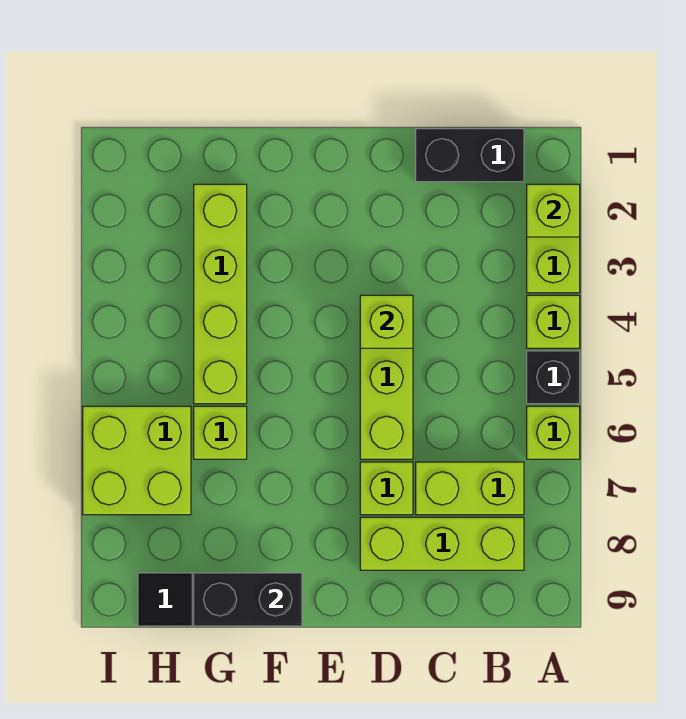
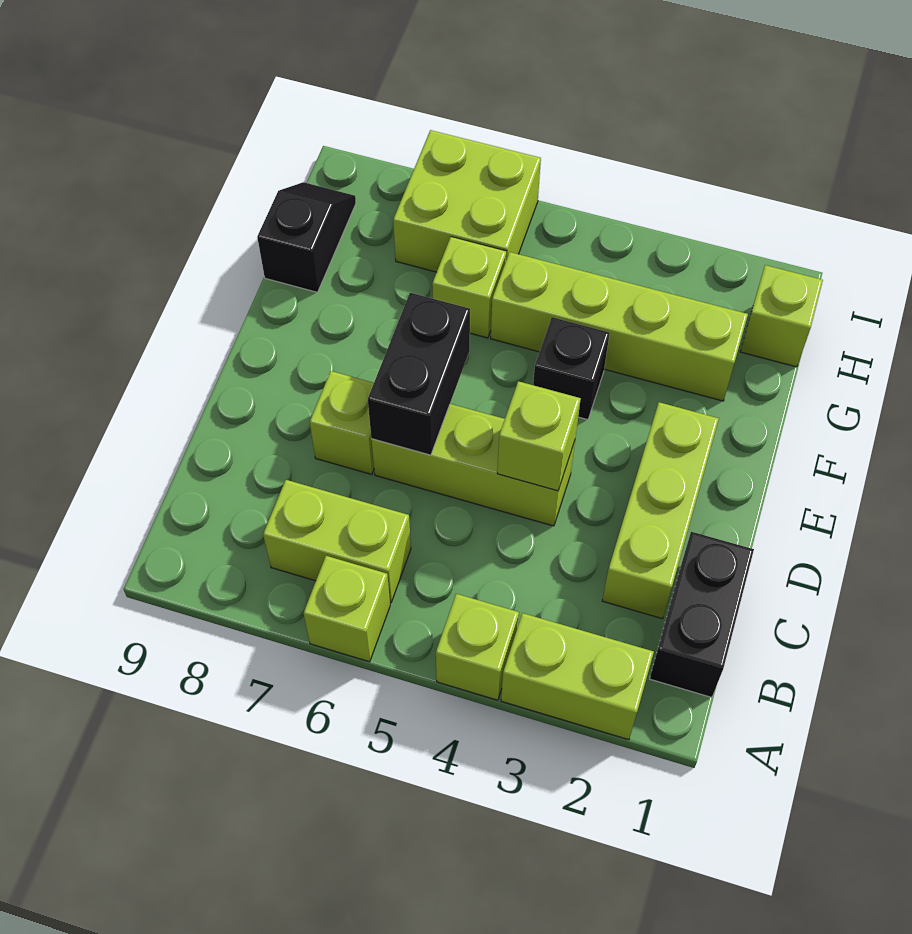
lime brick A2 level 2 -> lime brick H1 level 1
black brick A5 level 1 -> black brick F4 level 1
lime brick B7:C7 level 1 -> lime brick B6:B7 level 1
lime brick B8:D8 level 1 -> lime brick C2:E2 level 1
black brick F9:G9 level 2 -> black brick D6:E6 level 2

